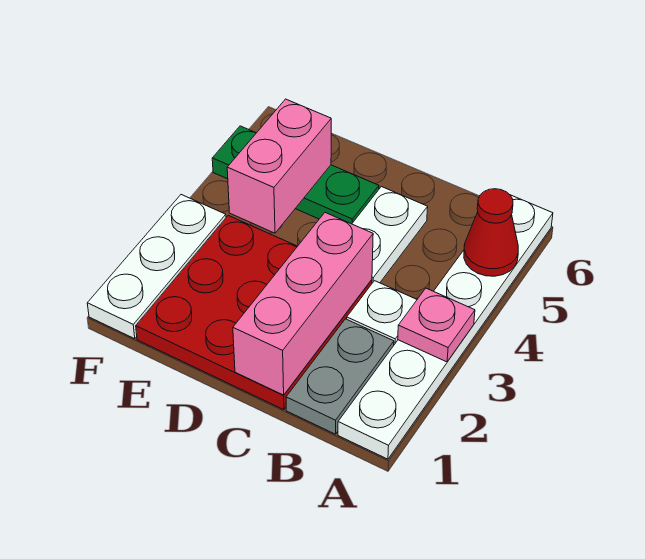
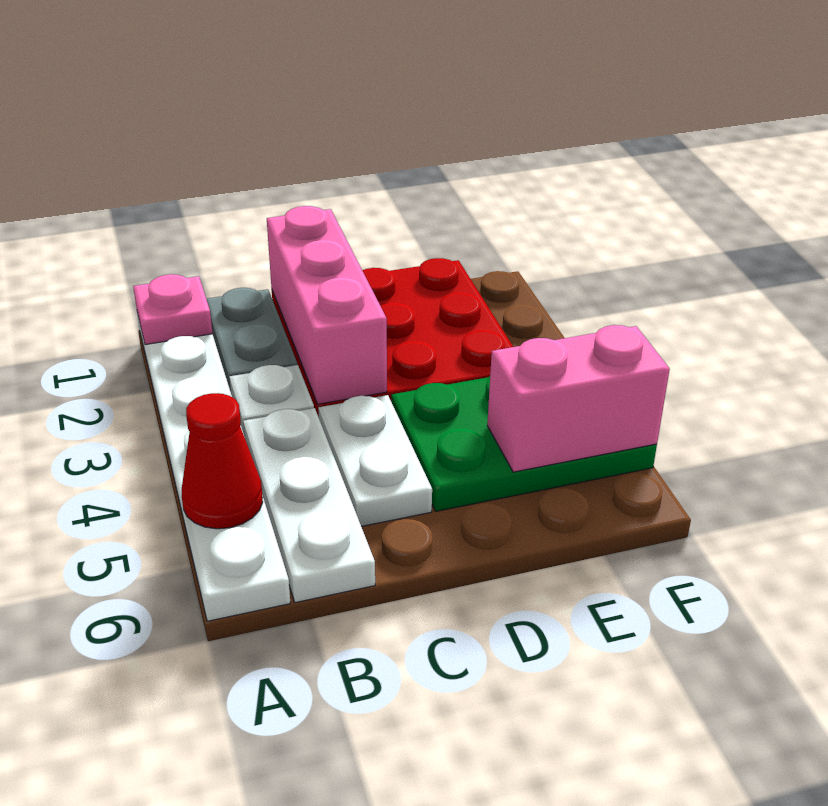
pink plate A3 level 2 -> pink plate A1 level 2
green plate D5:F5 level 1 -> green plate D4:F5 level 1
pink brick E4:E5 level 2 -> pink brick E5:F5 level 2
white plate F1:F3 level 1 -> white plate B4:B6 level 1

